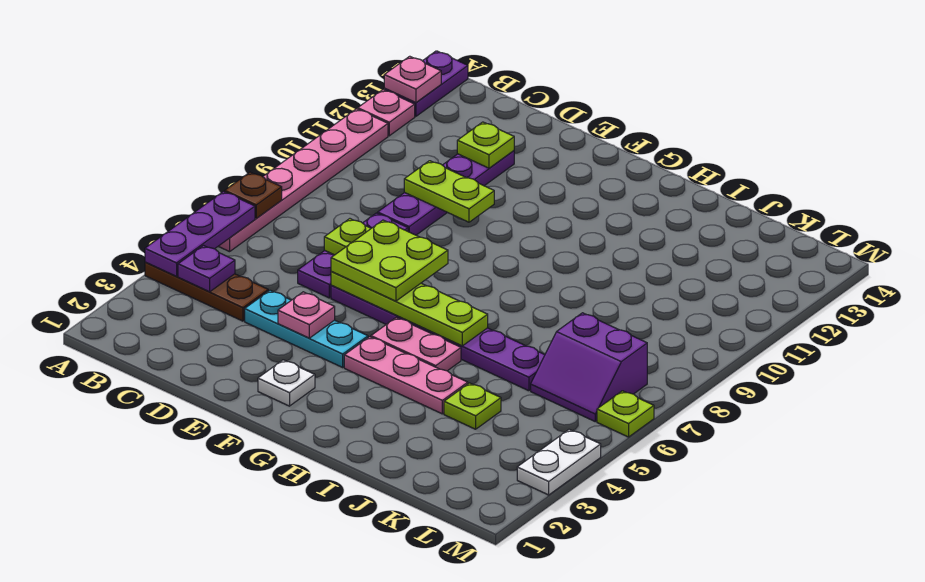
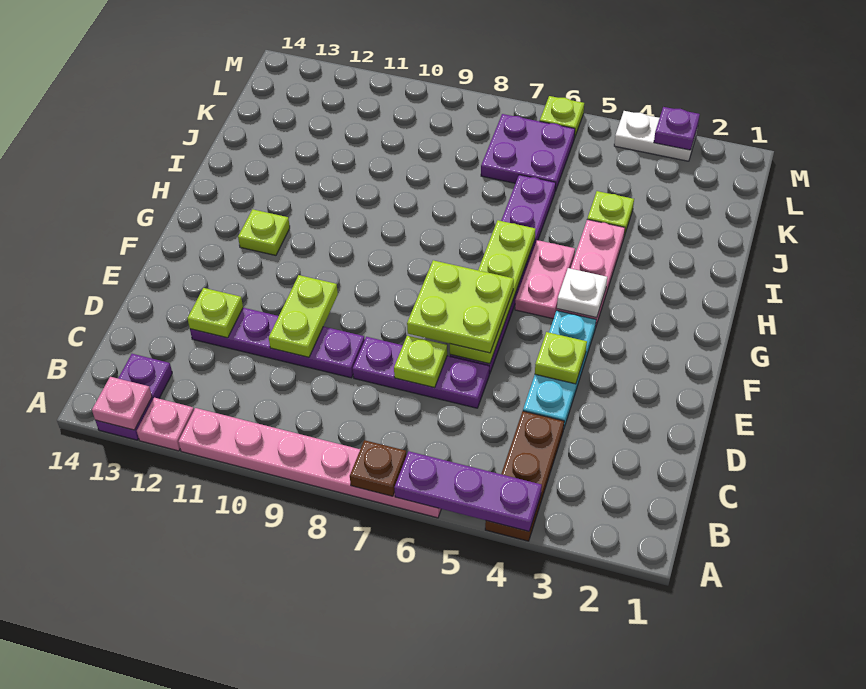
purple plate A13:A14 level 1 -> purple plate A13:B13 level 1
purple plate B4 level 2 -> purple plate M3 level 2
pink plate E4 level 2 -> lime plate E4 level 2
white plate F2 level 1 -> white plate G4 level 2
none -> lime plate G12 level 1
purple slope K6:L7 level 1 top 7 -> purple plate K6:L7 level 1

